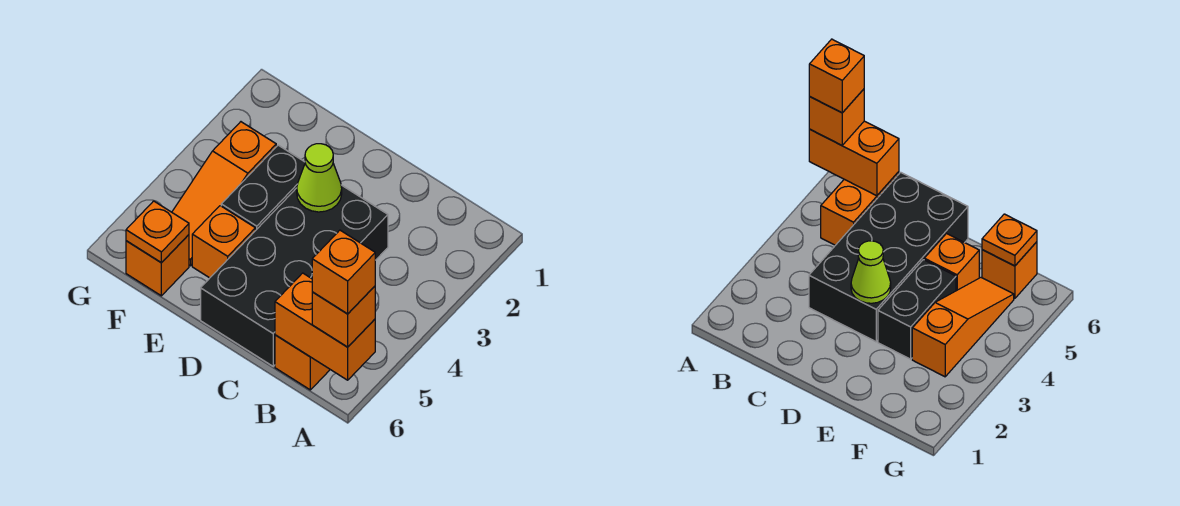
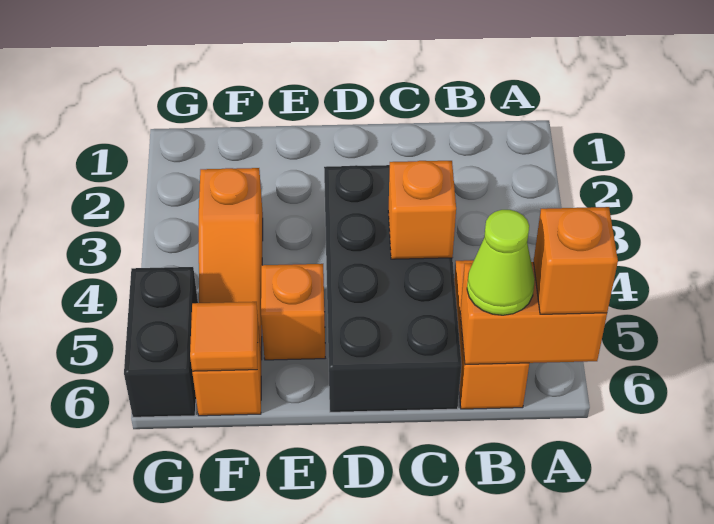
orange brick A6 level 4 -> orange brick C4 level 2
lime cone D3 level 2 -> lime cone B6 level 3
black brick E3:E4 level 1 -> black brick G5:G6 level 1
orange plate F6 level 2 -> orange tile F6 level 2

